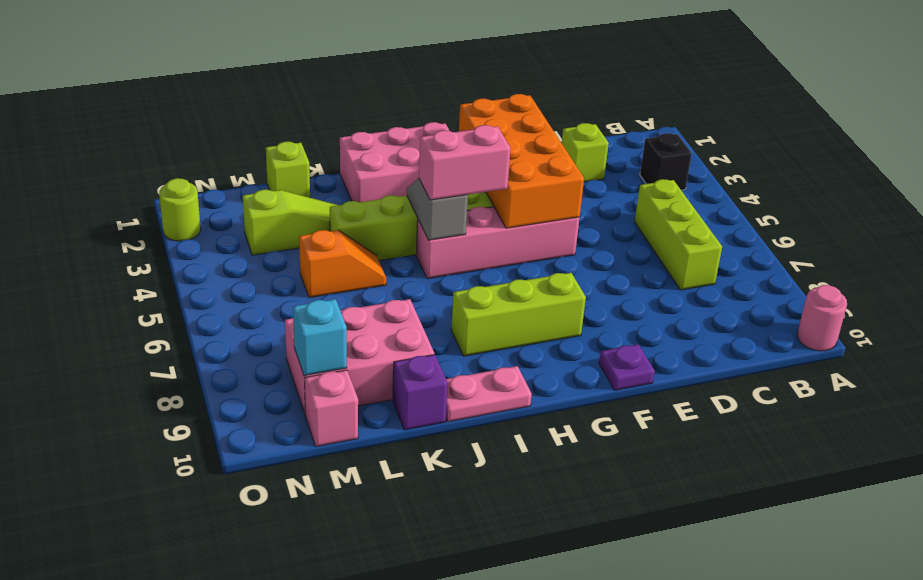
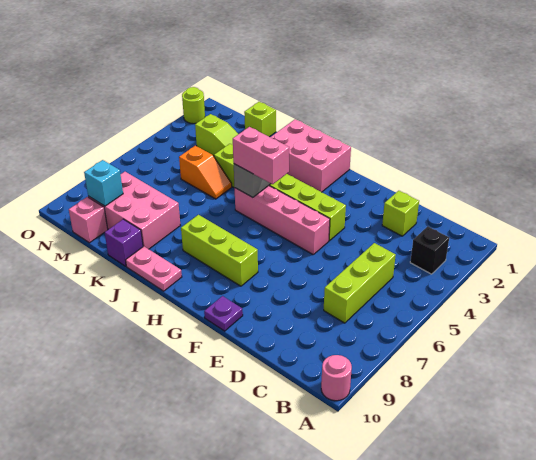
orange brick F2:G5 level 2 -> none

